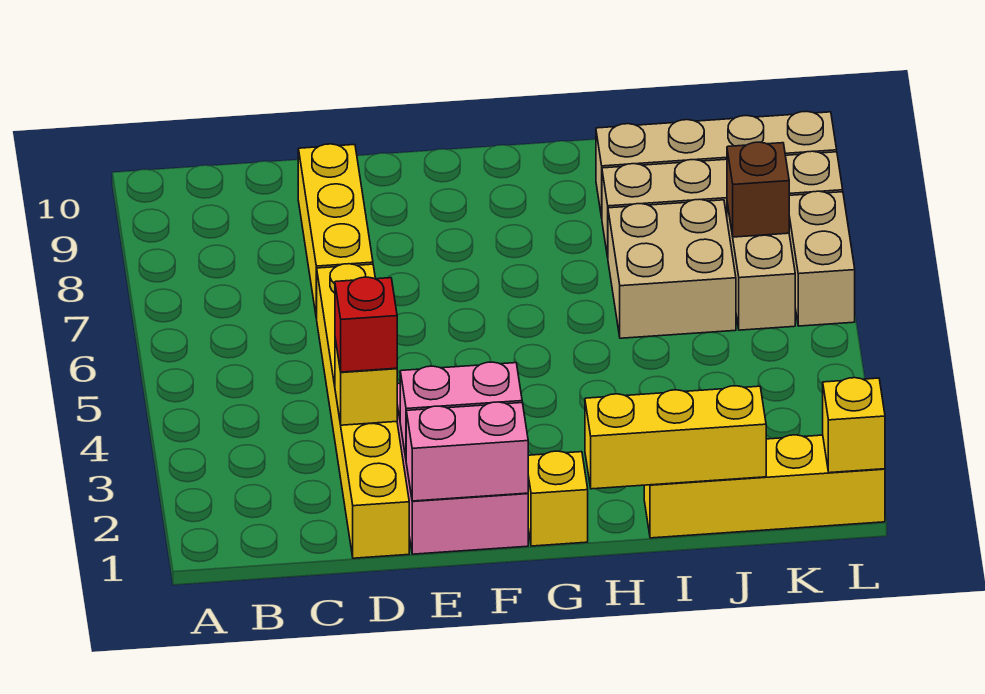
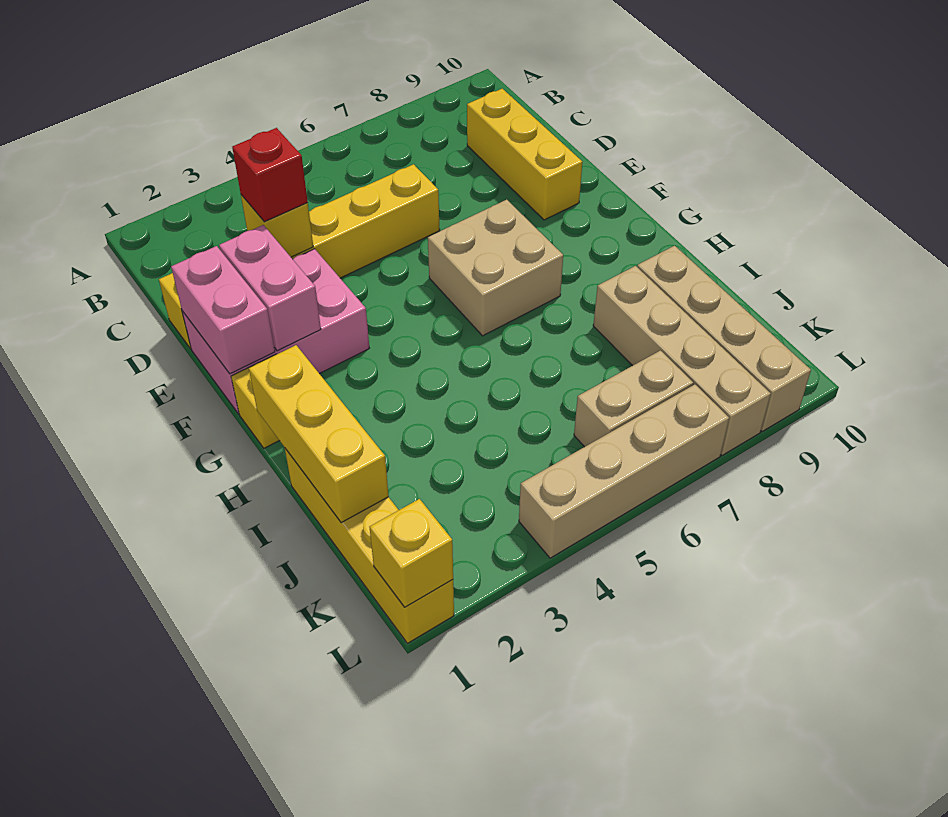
yellow brick D7:D9 level 1 -> yellow brick C9:E9 level 1
tan brick I6:J7 level 1 -> tan brick F6:G7 level 1
brown brick K7 level 2 -> none
tan brick L6:L7 level 1 -> tan brick L4:L7 level 1

